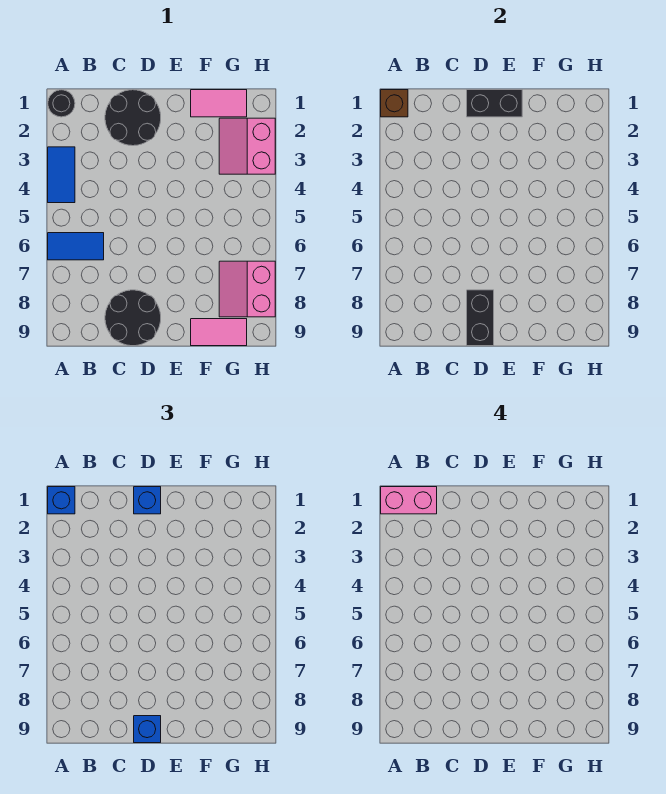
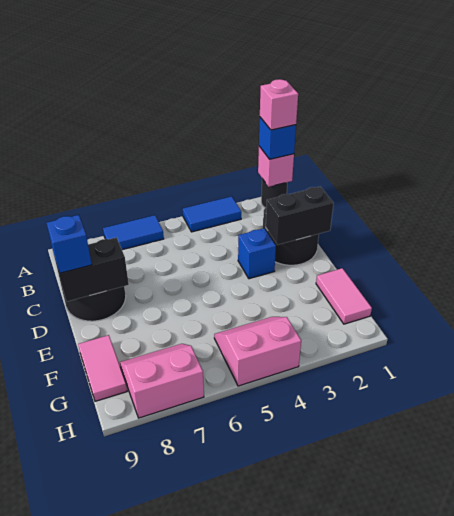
brown brick A1 level 2 -> pink brick A1 level 2
pink brick A1:B1 level 4 -> pink brick A1 level 4
blue tile A6:B6 level 1 -> blue tile A6:A7 level 1
black brick D1:E1 level 2 -> black brick D1:D2 level 2
blue brick D1 level 3 -> blue brick D3 level 1
pink slope G2:H3 level 1 top H -> pink slope G4:H5 level 1 top H

